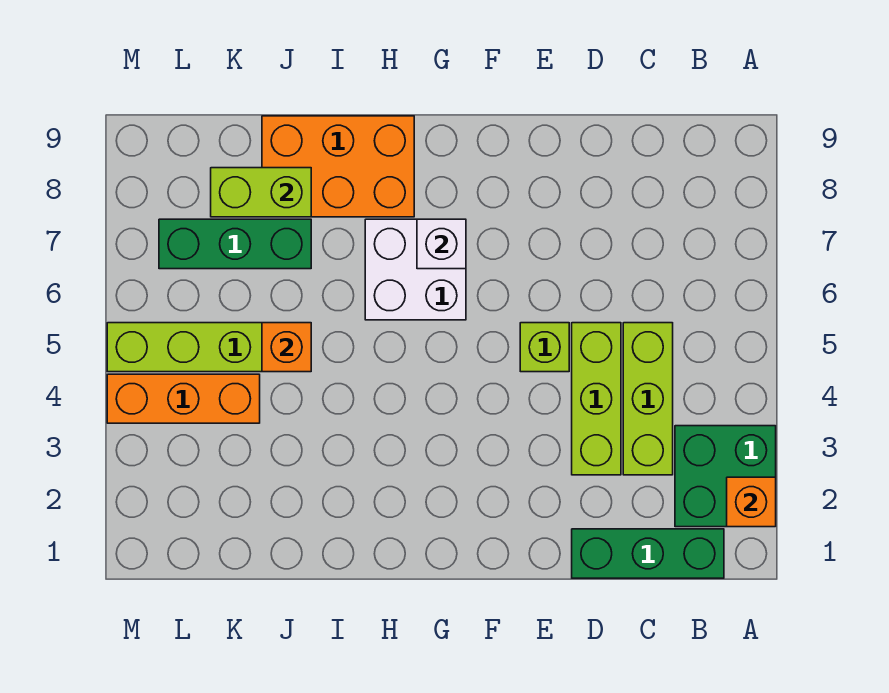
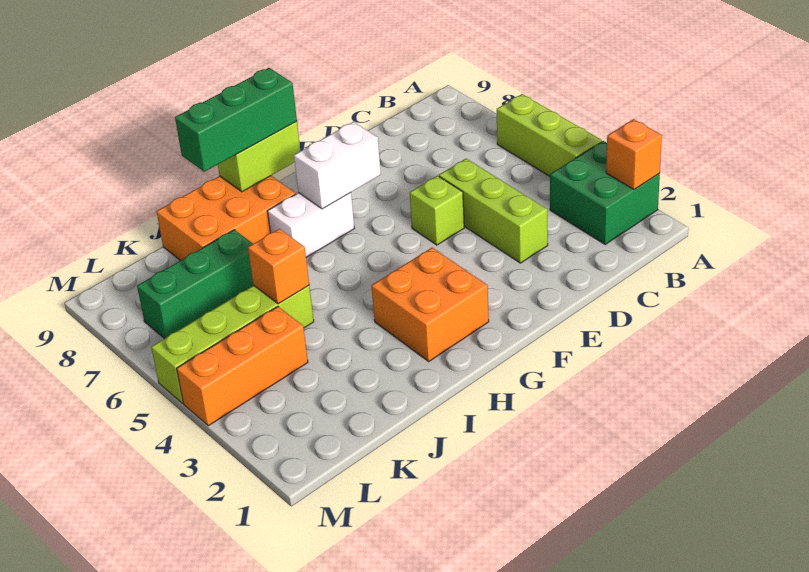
green brick B1:D1 level 1 -> green brick G9:I9 level 3
lime brick C3:C5 level 1 -> lime brick A4:A6 level 1
none -> orange brick G2:H3 level 1
white brick G6:H7 level 1 -> white brick G7:H7 level 1
white brick G7 level 2 -> white brick F7:G7 level 2
lime brick J8:K8 level 2 -> lime brick G9:H9 level 2

